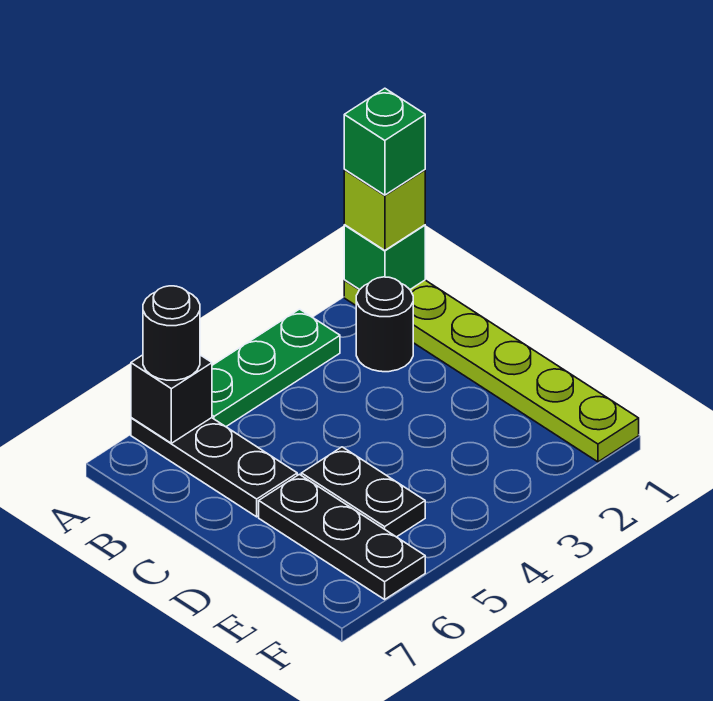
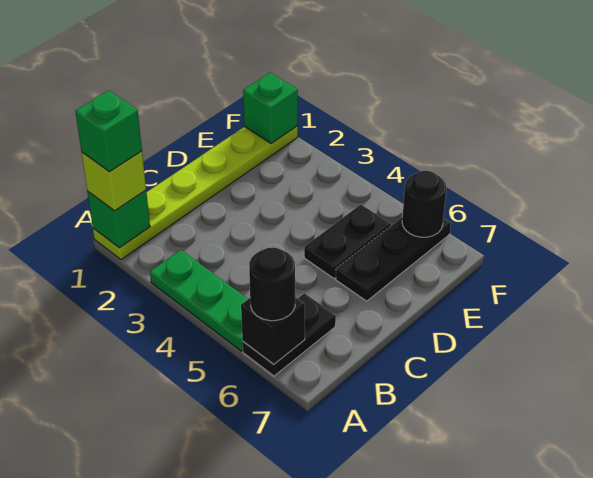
black plate A6:C6 level 1 -> black plate A6:B6 level 1
black round brick B2 level 1 -> black round brick F6 level 2
none -> green brick F1 level 2

